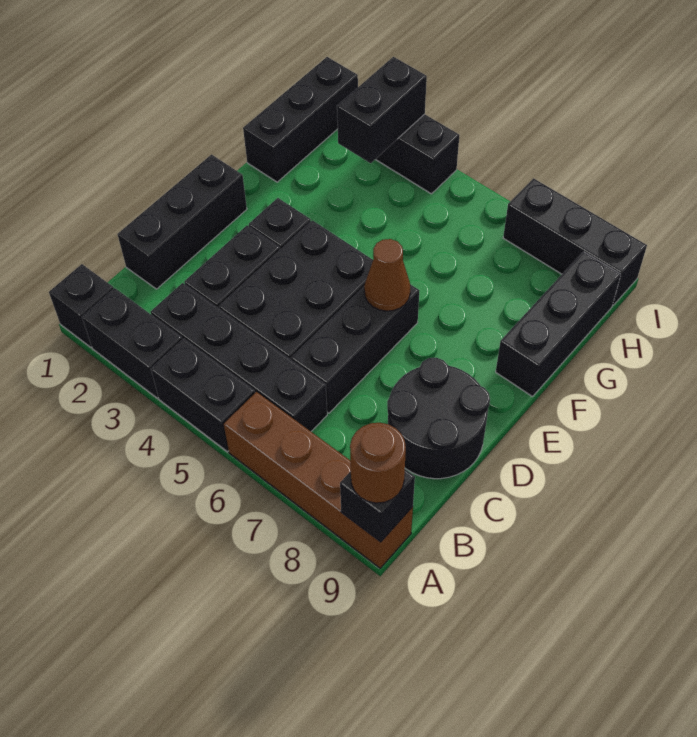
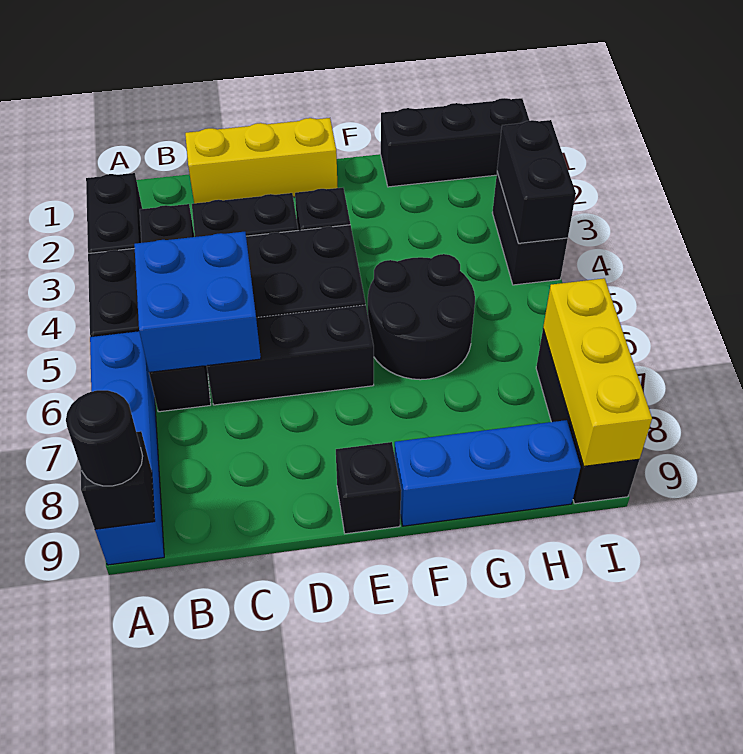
black brick A1 level 1 -> black brick E9 level 1
brown brick A6:A9 level 1 -> blue brick A6:A9 level 1
brown round brick A9 level 3 -> black round brick A9 level 3
none -> blue brick B5:C6 level 2
black brick C1:E1 level 1 -> yellow brick C1:E1 level 1
black round brick C8:D9 level 1 -> black round brick F5:G6 level 1
brown cone E6 level 2 -> none
black brick F9:H9 level 1 -> blue brick F9:H9 level 1
black brick H3:I3 level 2 -> black brick I3:I4 level 2
none -> yellow brick I7:I9 level 2

